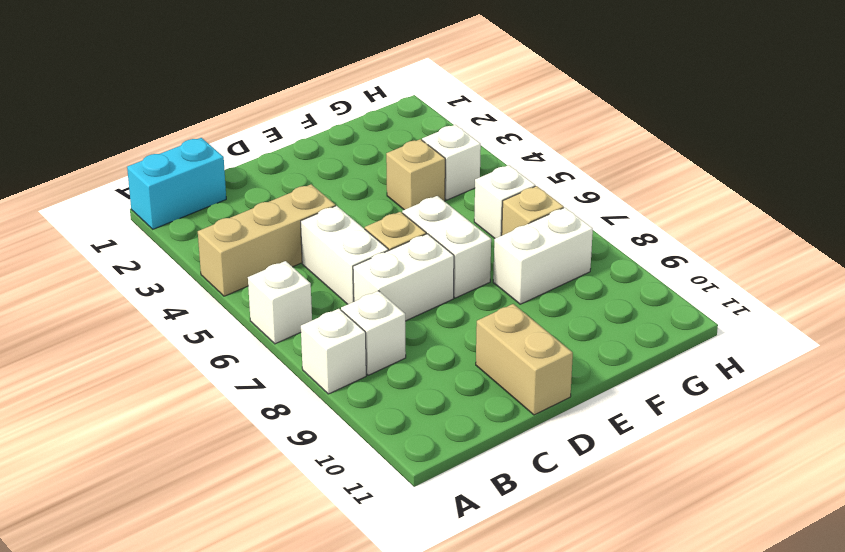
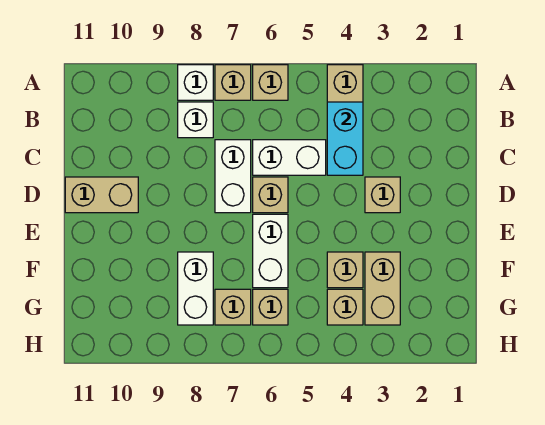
cyan brick A1:B1 level 1 -> cyan brick B4:C4 level 2
white brick A6 level 1 -> tan brick A6 level 1
none -> tan brick A7 level 1
none -> tan brick D3 level 1
white brick E6:E7 level 1 -> white brick E6:F6 level 1
none -> tan brick F3:G3 level 1
white brick G4 level 1 -> tan brick G4 level 1
white brick G6 level 1 -> tan brick G6 level 1

